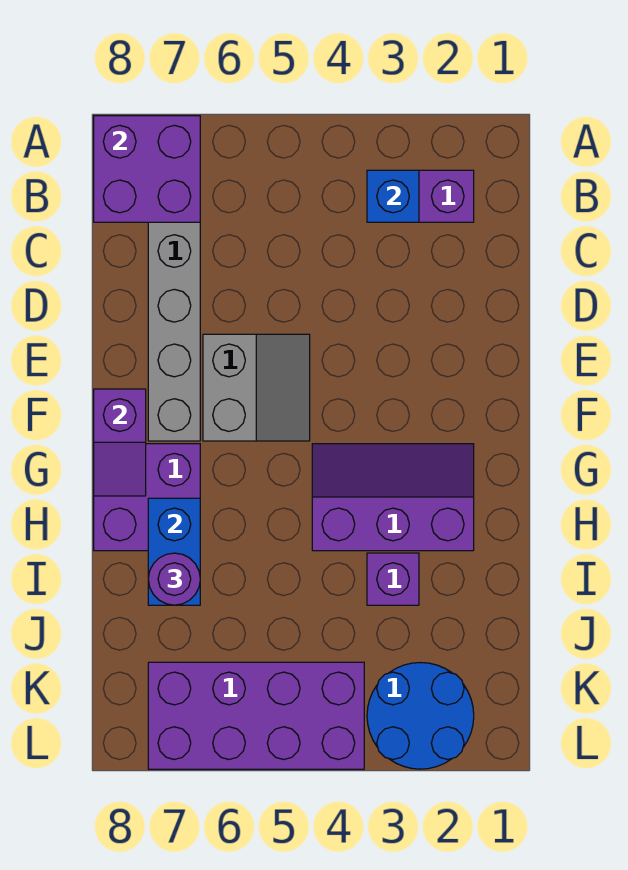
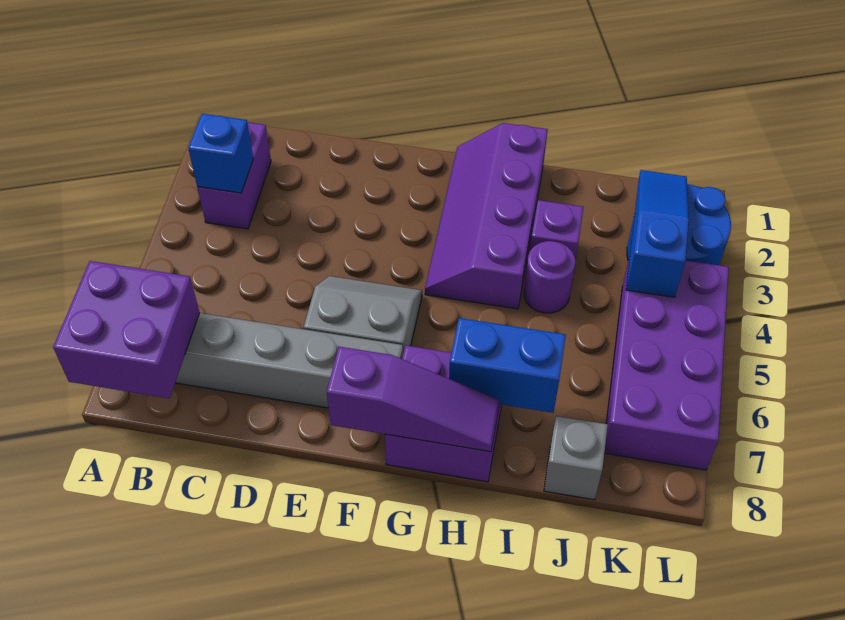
purple slope F8:G8 level 2 top F -> purple slope F8:H8 level 2 top F
purple slope G2:H4 level 1 top H -> purple slope G1:H4 level 1 top H
purple round brick I7 level 3 -> purple round brick I4 level 1
none -> grey brick J8 level 1
none -> blue slope K2:K4 level 2 top 4

